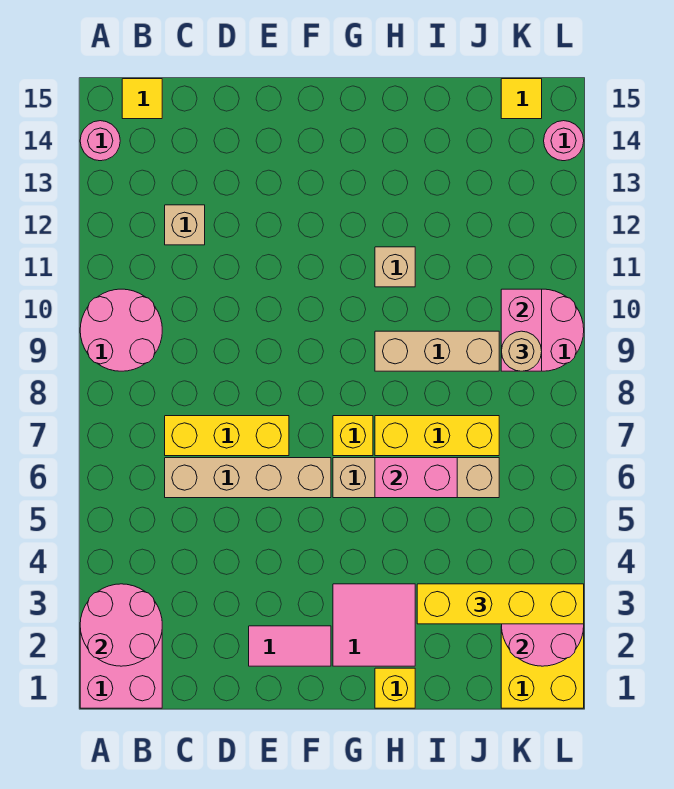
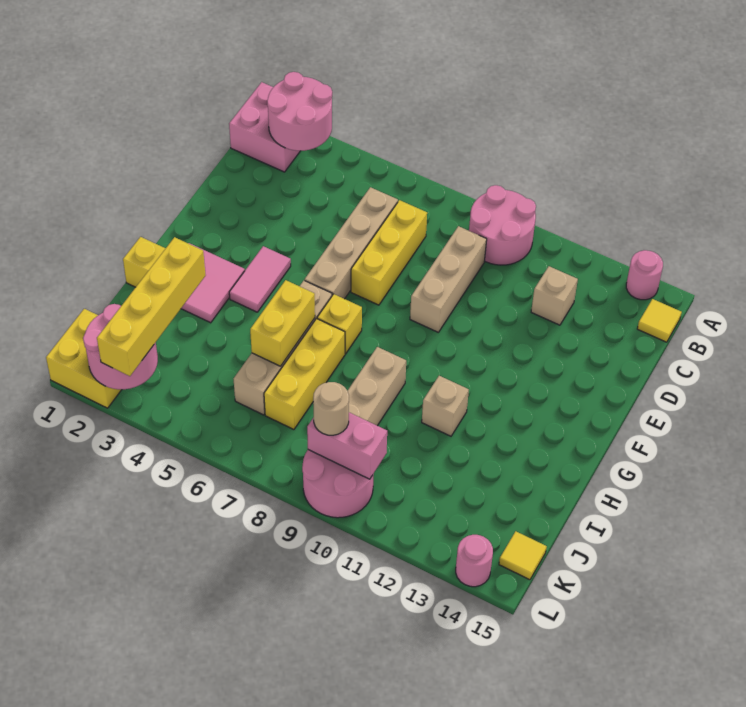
none -> tan brick C9:E9 level 1
pink tile E2:F2 level 1 -> pink tile F4:G4 level 1
pink brick H6:I6 level 2 -> yellow brick H6:I6 level 2

